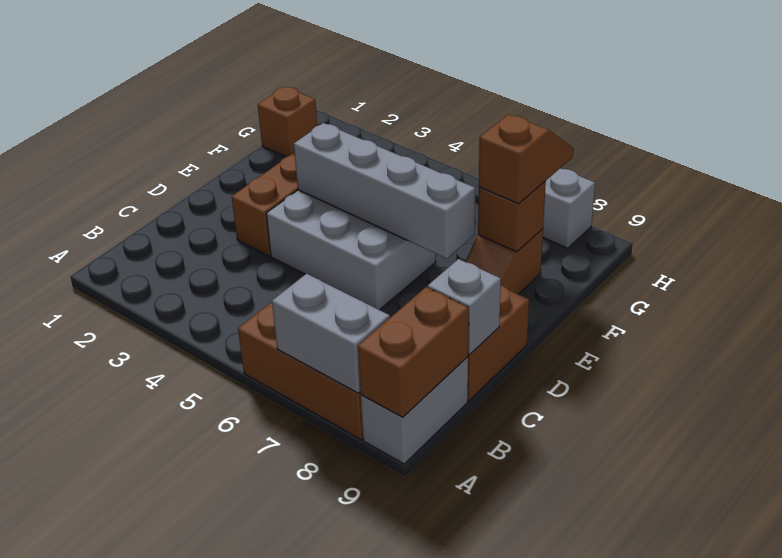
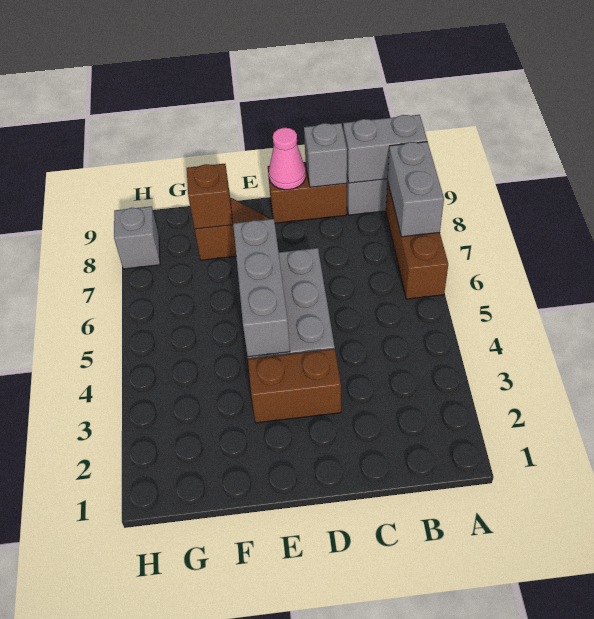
brown brick A9:B9 level 2 -> grey brick A9:B9 level 2
none -> pink cone D9 level 2
grey brick E4:E7 level 2 -> grey brick E4:E6 level 2
brown slope F8:G8 level 3 top F -> none
brown brick G1 level 1 -> none

